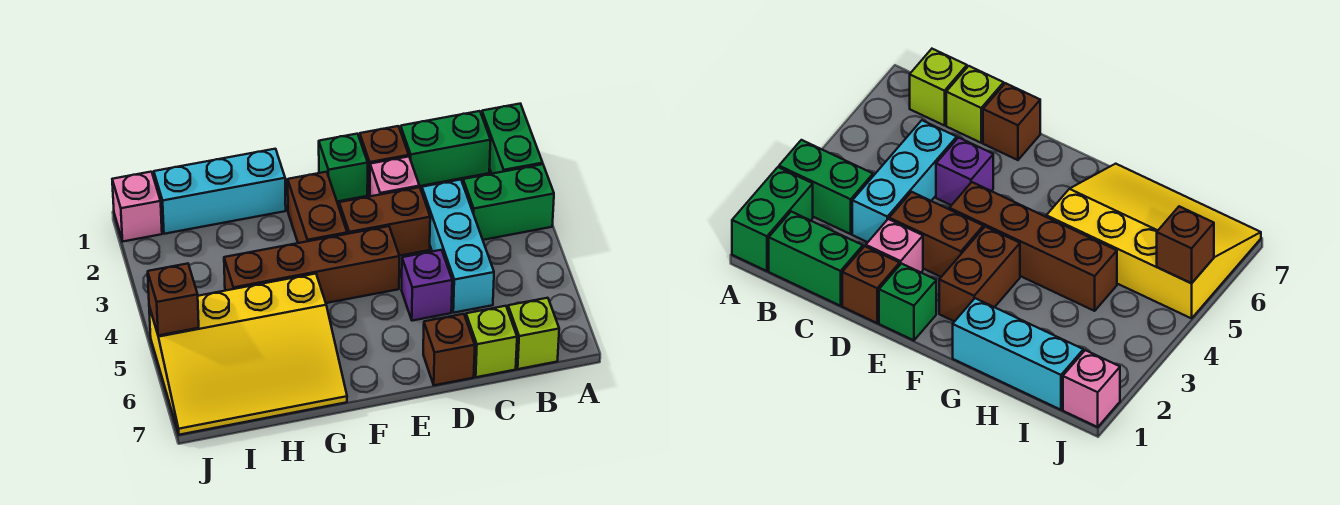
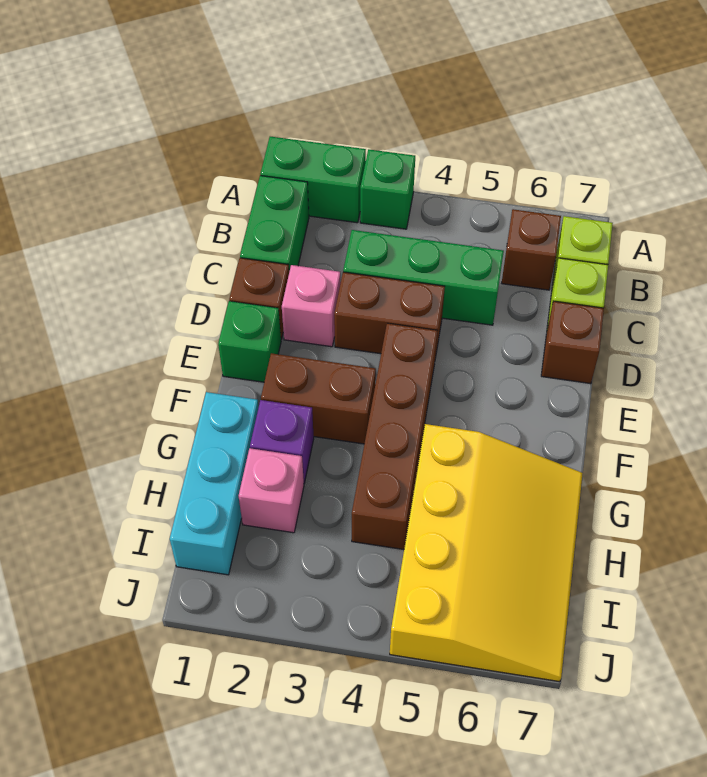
green brick A3:B3 level 1 -> green brick A3 level 1
cyan brick C3:C5 level 1 -> green brick C3:C5 level 1
brown brick D3:E3 level 1 -> brown brick D3:D4 level 1
purple brick D5 level 1 -> purple brick G2 level 1
pink brick J1 level 1 -> pink brick H2 level 1
brown brick J5 level 2 -> brown brick B6 level 1

